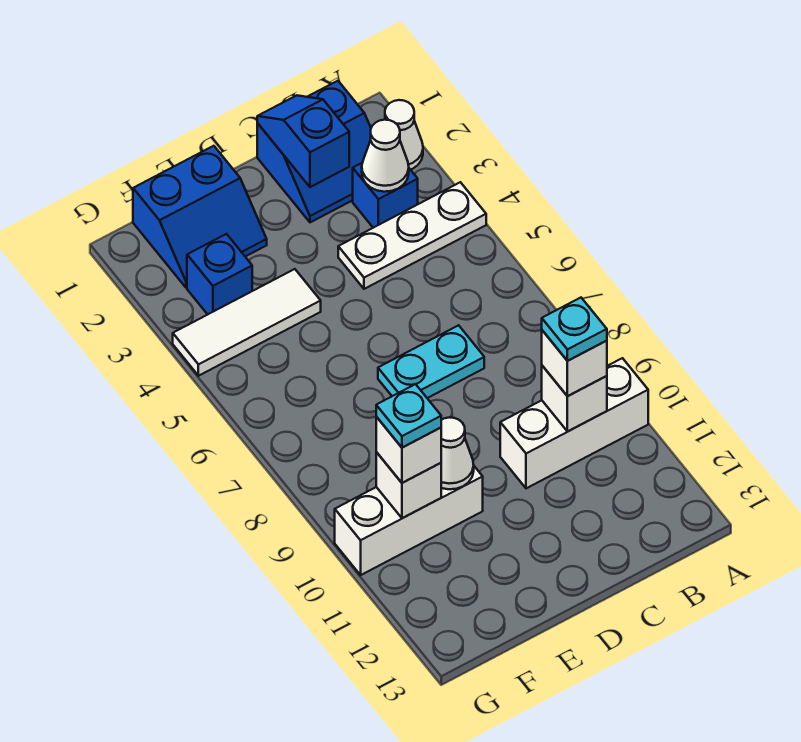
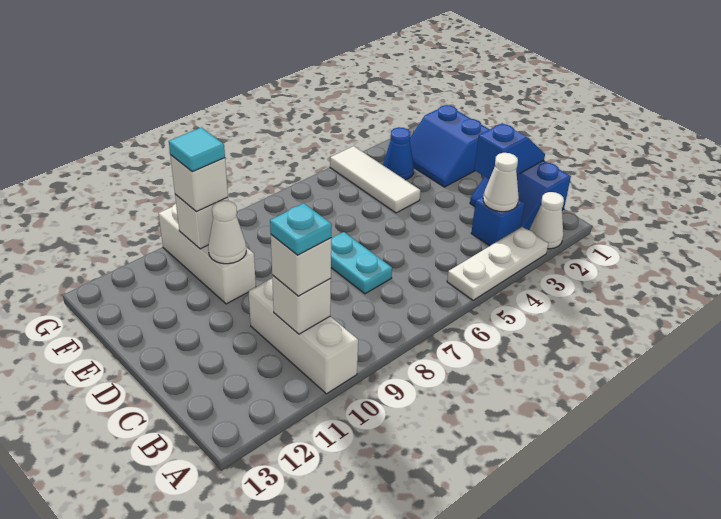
white plate A4:C4 level 1 -> white plate A3:A5 level 1
blue brick F3 level 1 -> blue cone F3 level 1
cyan plate F10 level 4 -> cyan tile F10 level 4

